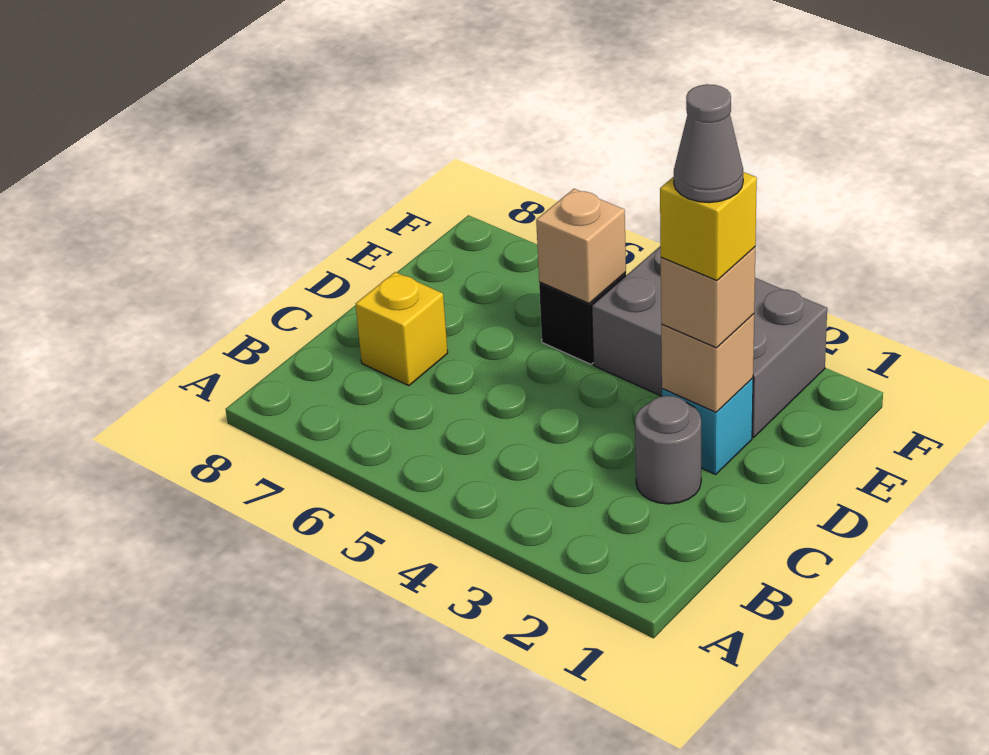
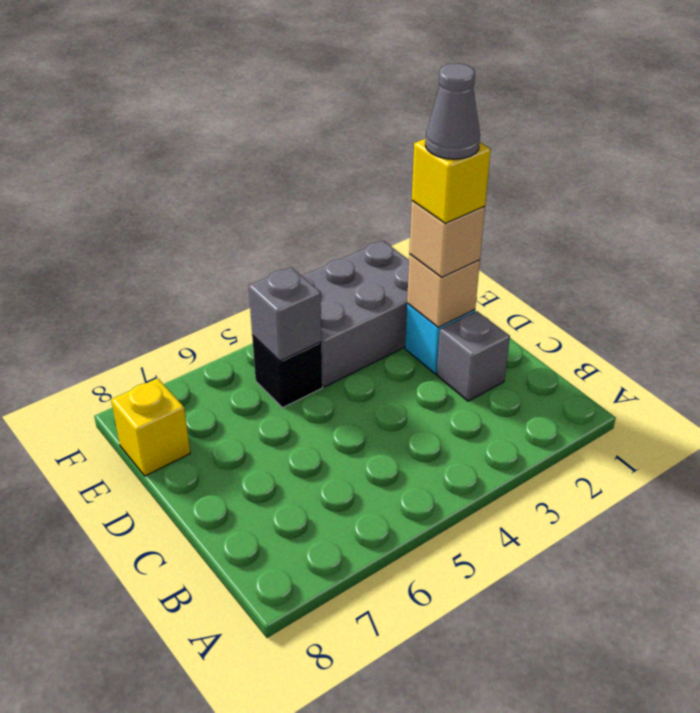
grey round brick C2 level 1 -> grey brick C2 level 1
yellow brick C7 level 1 -> yellow brick E8 level 1
tan brick E5 level 2 -> grey brick E5 level 2

